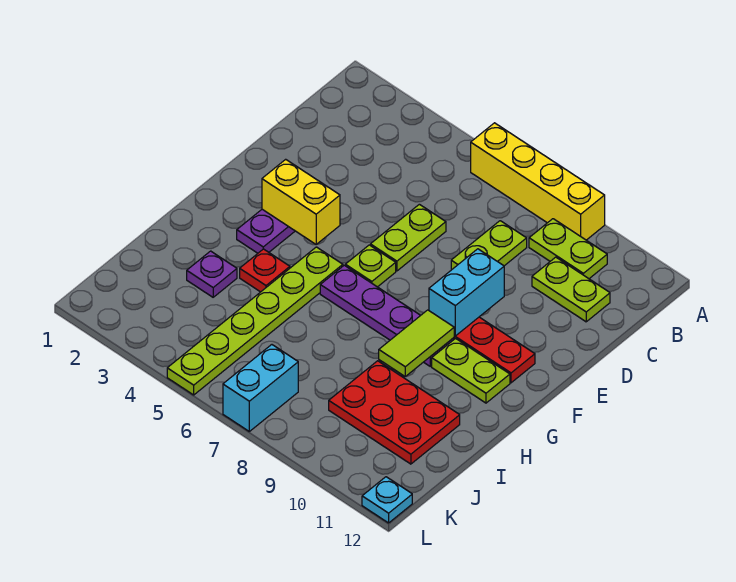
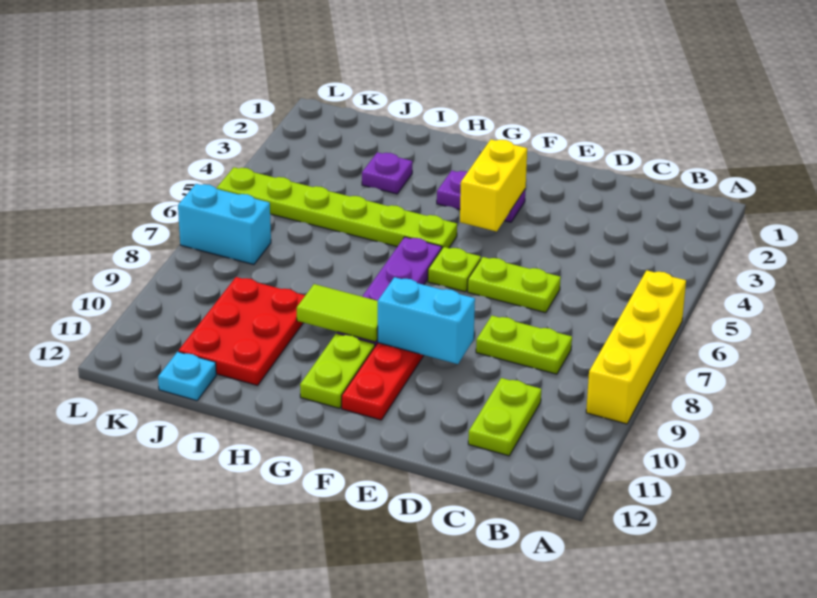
lime plate B9:B10 level 1 -> none
red plate H4 level 1 -> none
cyan plate L12 level 1 -> cyan plate J12 level 1

